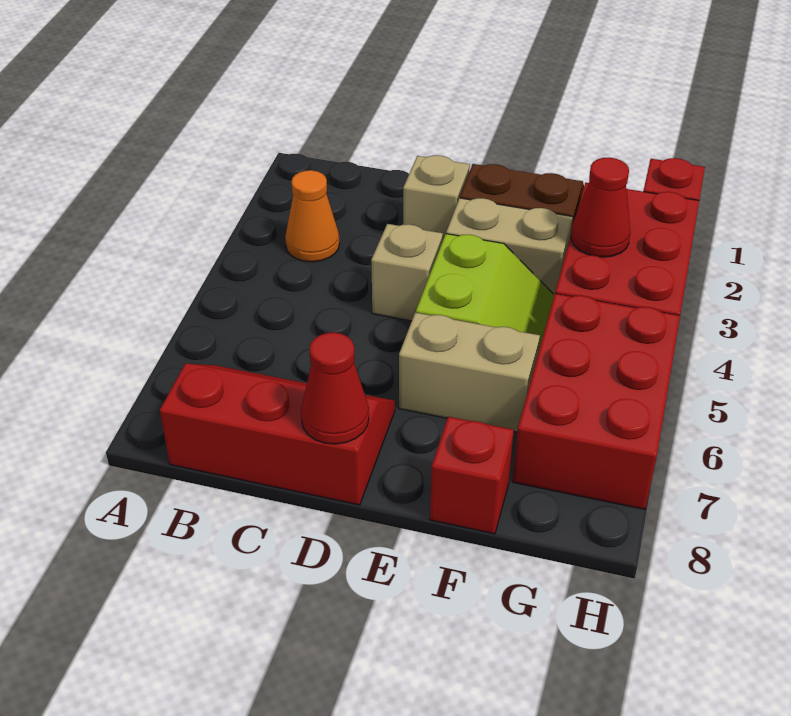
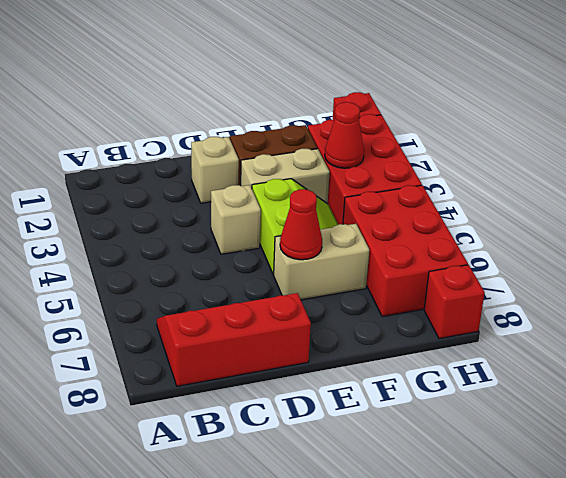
orange cone B3 level 1 -> none
red cone D8 level 2 -> red cone E6 level 2
red brick F8 level 1 -> red brick H8 level 1

